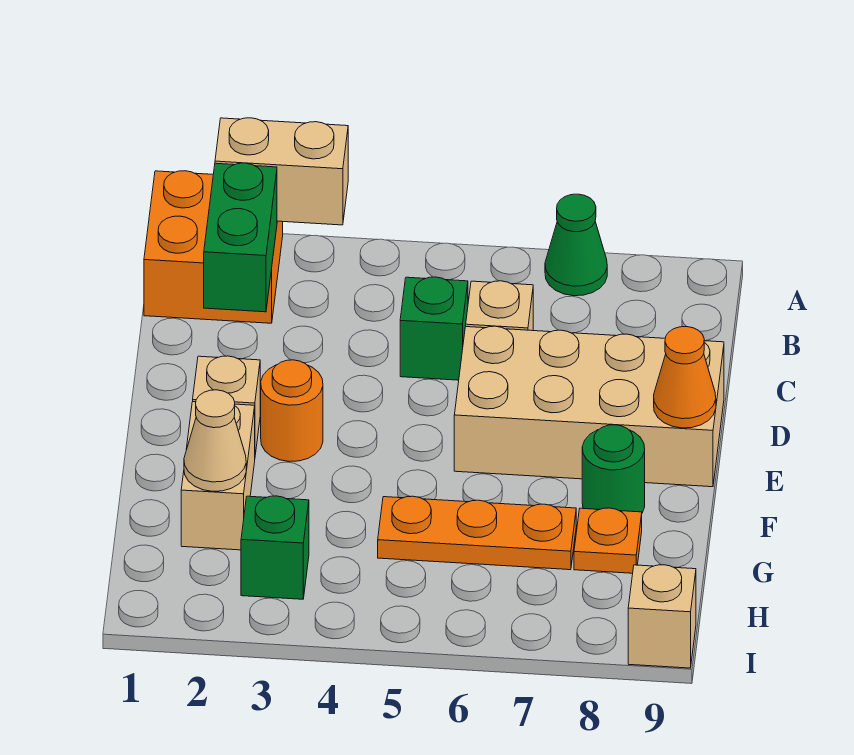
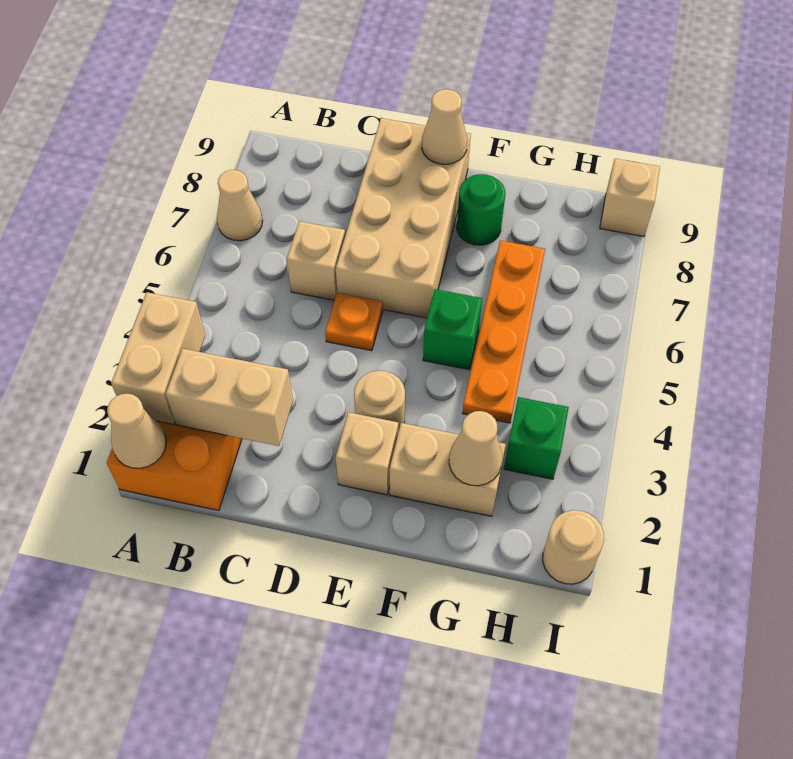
none -> tan cone A1 level 2
green cone A7 level 1 -> tan cone A7 level 1
green brick B2:C2 level 2 -> tan brick B2:C2 level 2
green brick C5 level 1 -> green brick F5 level 1
orange round brick E3 level 1 -> tan round brick E3 level 1
orange cone E9 level 2 -> tan cone E9 level 2
orange plate G5:G7 level 1 -> orange plate G4:G7 level 1
orange plate G8 level 1 -> orange plate D5 level 1
none -> tan round brick I1 level 1

